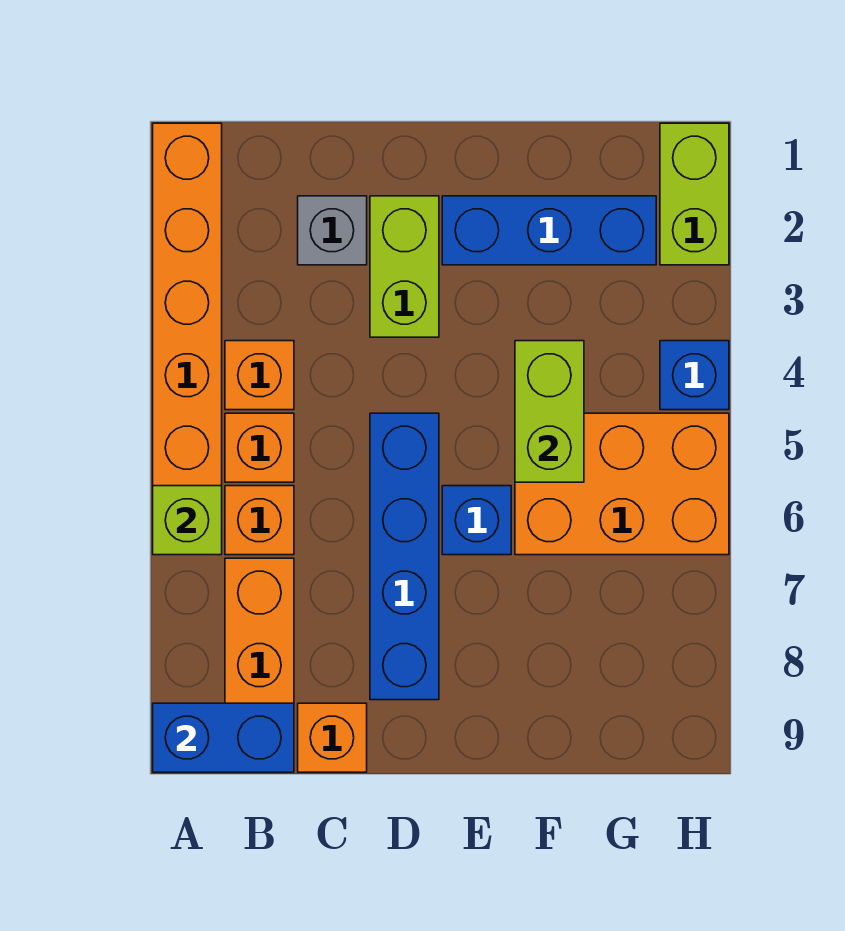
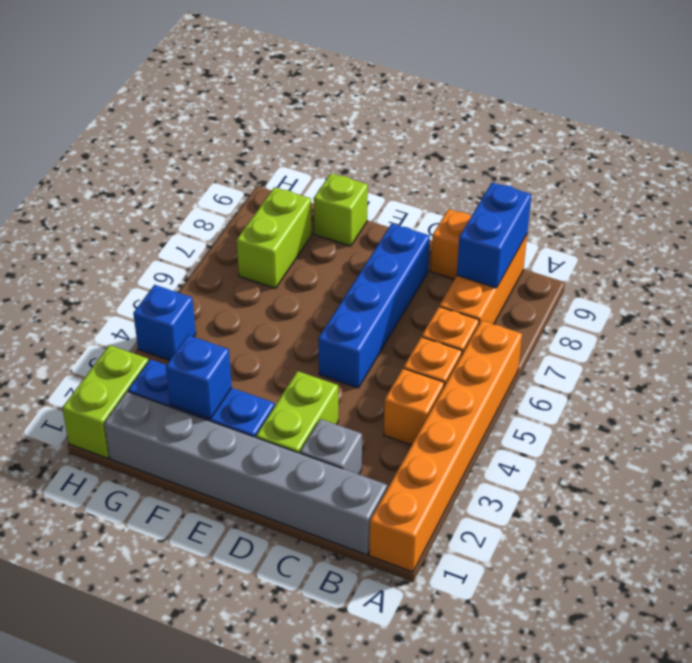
lime brick A6 level 2 -> lime brick F9 level 1
blue brick A9:B9 level 2 -> blue brick B8:B9 level 2
none -> grey brick B1:G1 level 1
blue brick E6 level 1 -> blue brick F2 level 2
lime brick F4:F5 level 2 -> lime brick G7:G8 level 1
orange brick F5:H6 level 1 -> none

